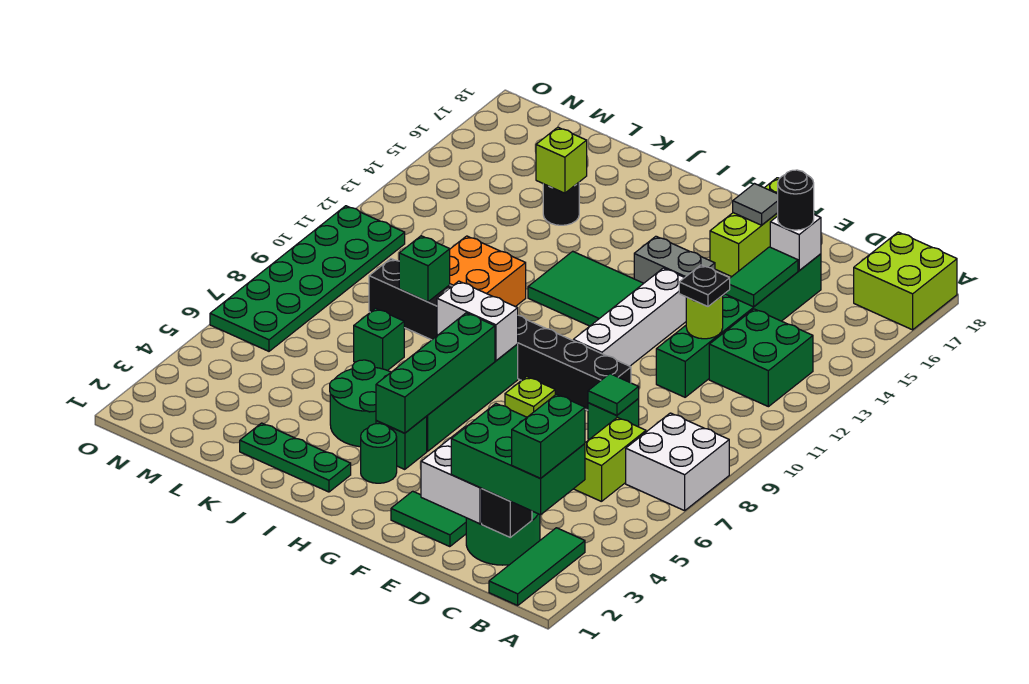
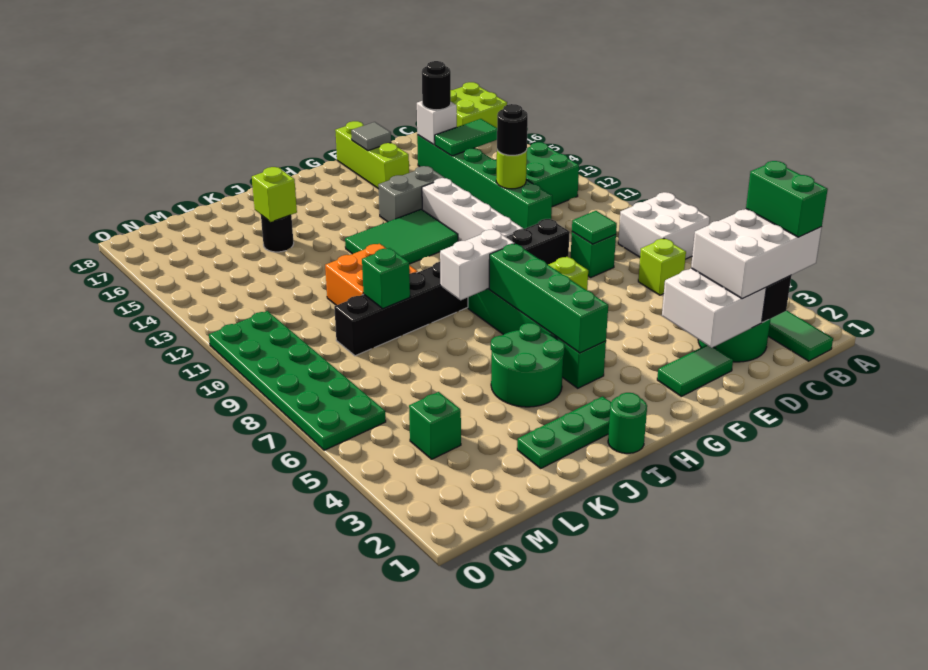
green brick B2:D3 level 3 -> white brick B2:D3 level 3
lime brick C6:C7 level 1 -> lime brick C6 level 1
black plate D12 level 3 -> black round brick D12 level 3
green tile D14:D15 level 2 -> green tile C15:D15 level 2
green round brick H3 level 1 -> green round brick I1 level 1
green brick K7 level 1 -> green brick M4 level 1

